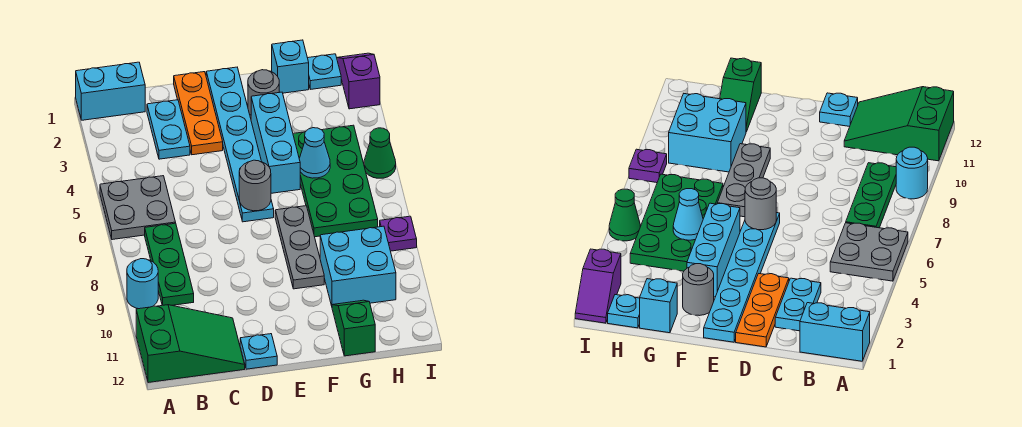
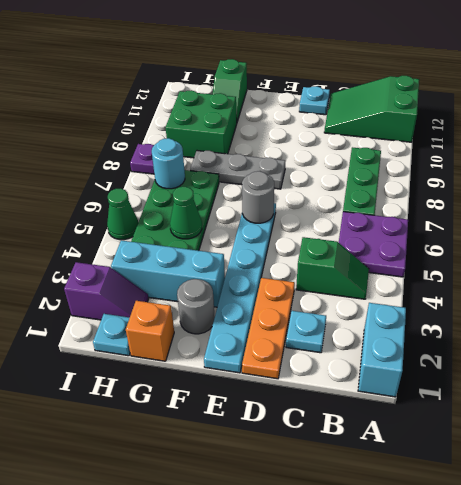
cyan brick A1:B1 level 1 -> cyan brick A1:A2 level 1
grey plate A5:B6 level 1 -> purple plate A5:B6 level 1
cyan round brick A9 level 1 -> cyan round brick H7 level 2
none -> green slope B4:C4 level 1 top C
cyan plate C2:C3 level 1 -> cyan plate C2 level 1
cyan brick F3:F5 level 1 -> cyan brick F3:H3 level 1
grey plate F7:F9 level 1 -> grey plate E8:G8 level 1
cyan brick G1 level 1 -> orange brick G1 level 1
cyan cone G5 level 2 -> green cone G5 level 2
cyan brick G9:H10 level 1 -> green brick G9:H10 level 1
purple slope I1:I2 level 1 top 2 -> purple slope H2:I2 level 1 top I

